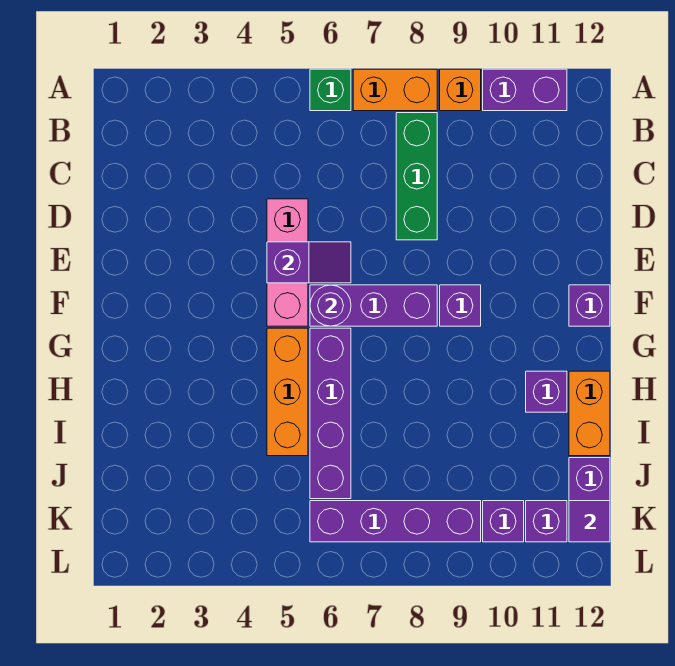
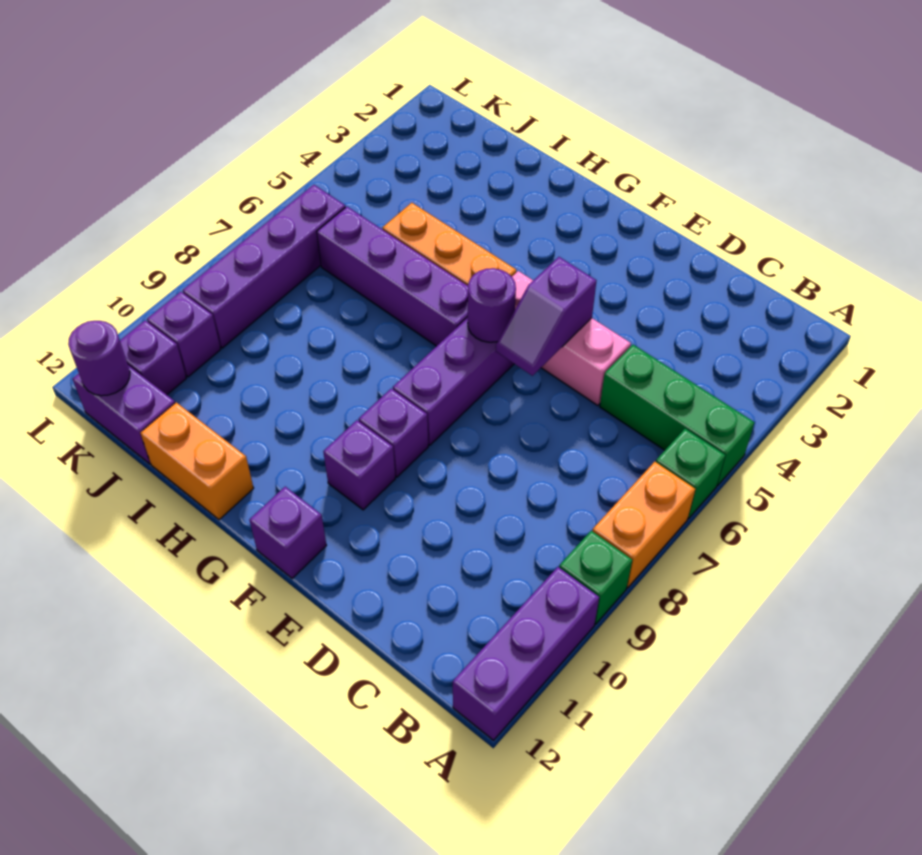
orange brick A9 level 1 -> green brick A9 level 1
purple brick A10:A11 level 1 -> purple brick A10:A12 level 1
green brick B8:D8 level 1 -> green brick A5:C5 level 1
purple brick H11 level 1 -> purple brick F10 level 1
purple tile K12 level 2 -> purple round brick K12 level 2

